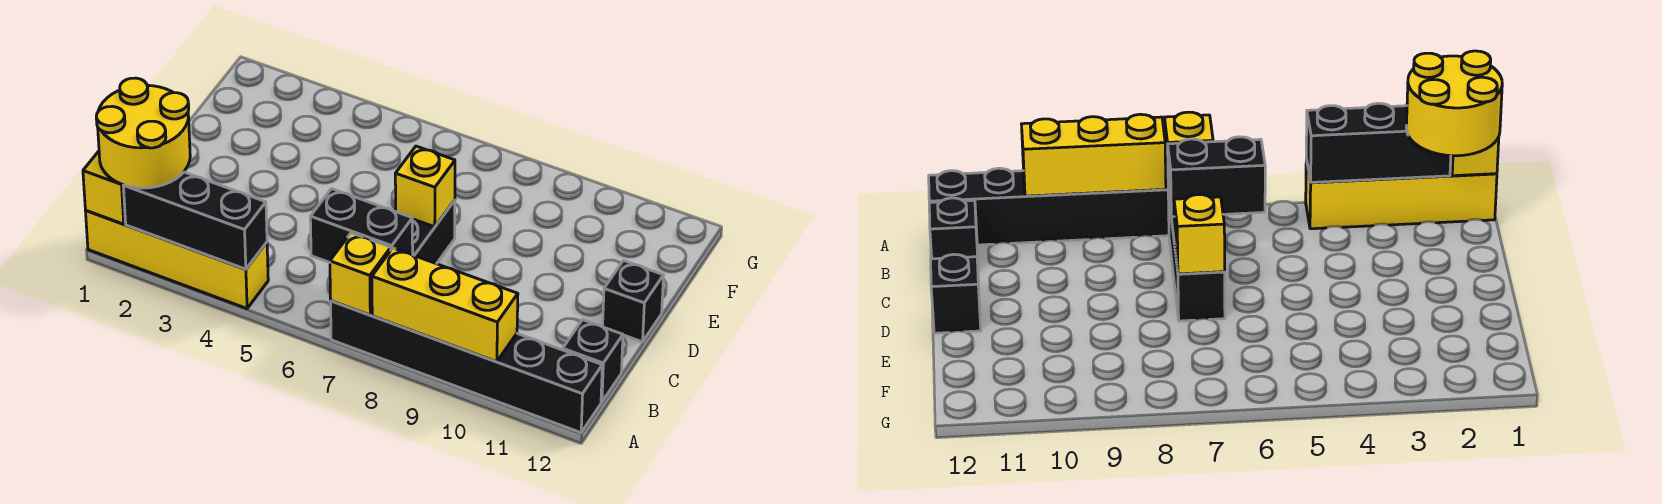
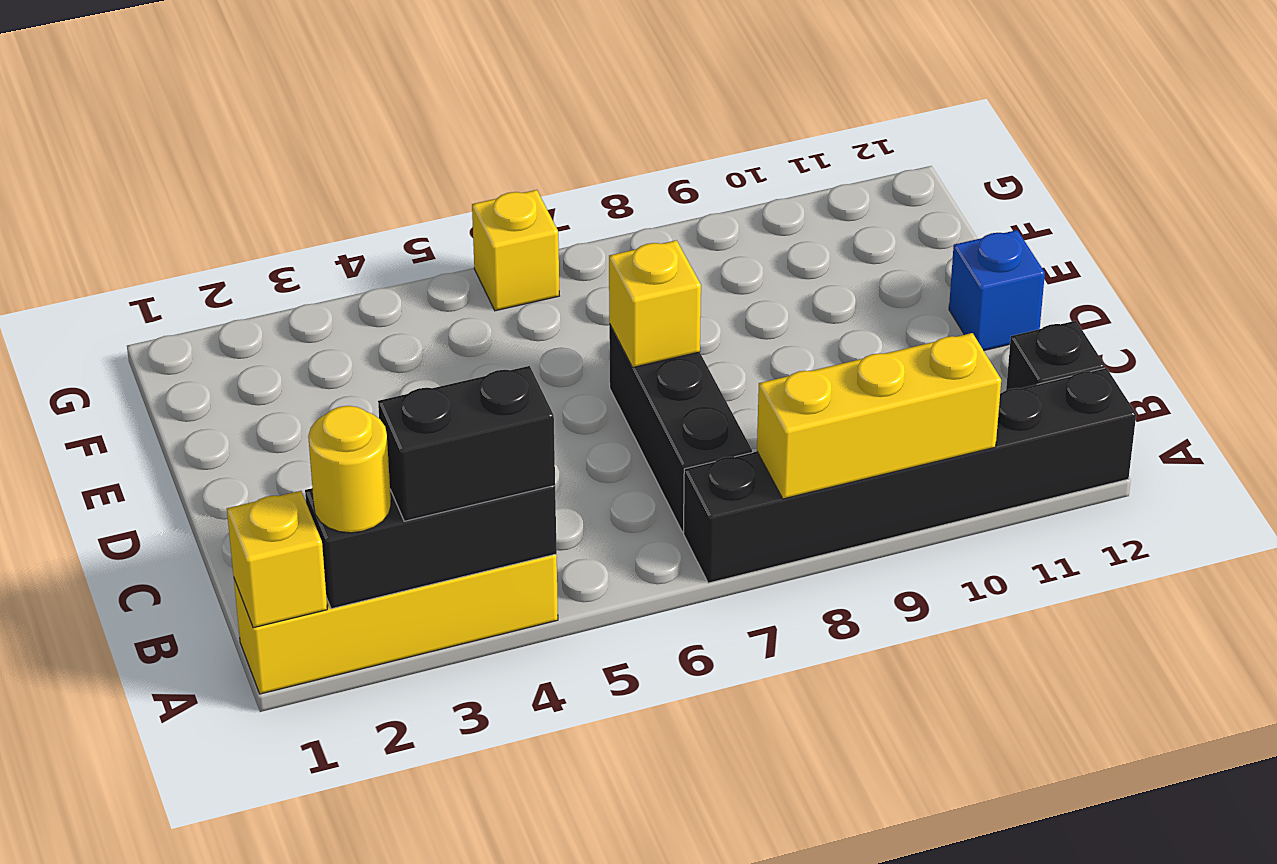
yellow round brick A1:B2 level 3 -> yellow round brick A2 level 3
yellow brick A7 level 2 -> yellow brick G6 level 1
black brick B6:B7 level 2 -> black brick A3:A4 level 3
black brick D12 level 1 -> blue brick D12 level 1

